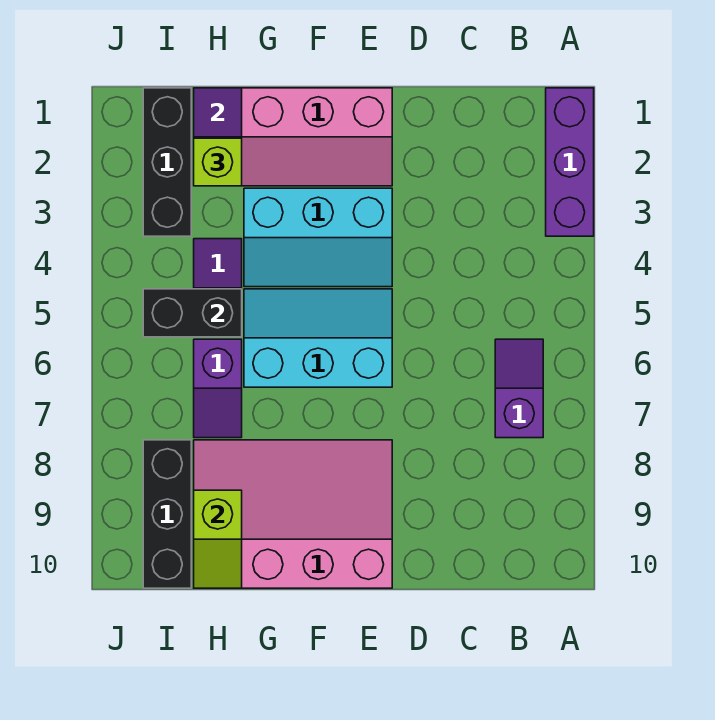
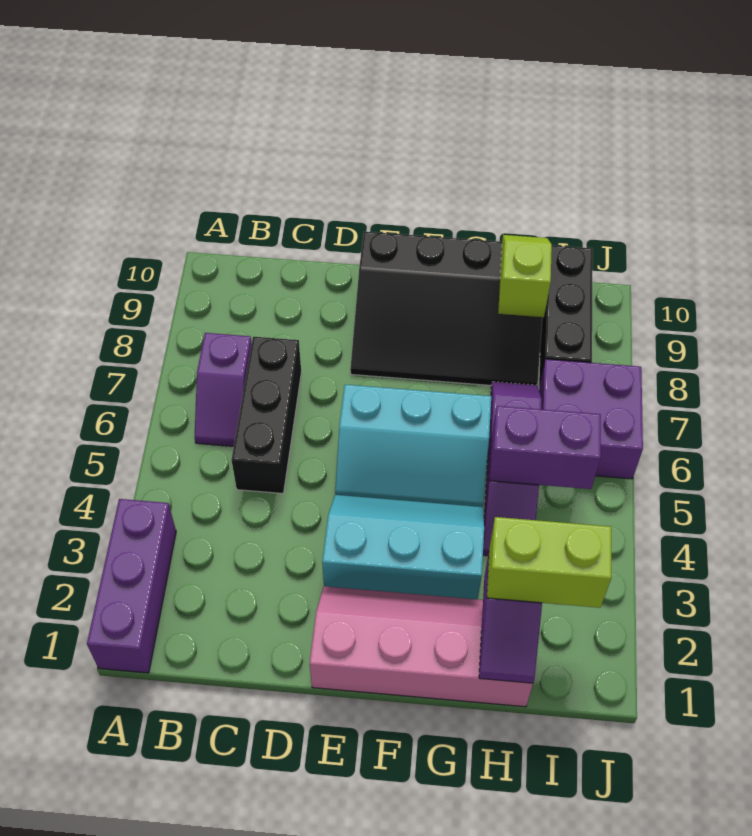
pink slope E8:H10 level 1 top 10 -> black slope E8:H10 level 1 top 10
lime brick H2 level 3 -> lime brick H2:I2 level 3
black brick H5:I5 level 2 -> purple brick H5:I5 level 2
black brick I1:I3 level 1 -> black brick C5:C7 level 1
none -> purple brick I6:J7 level 1

